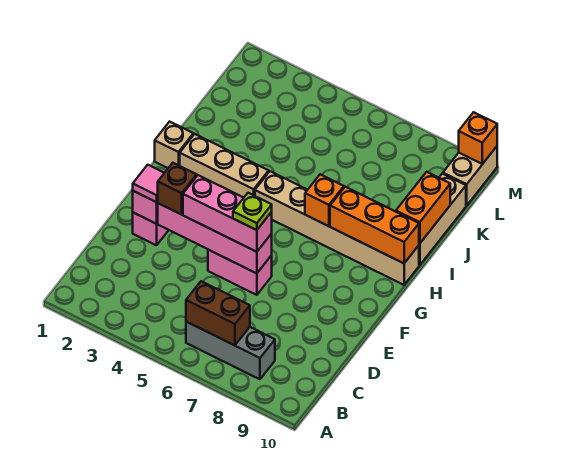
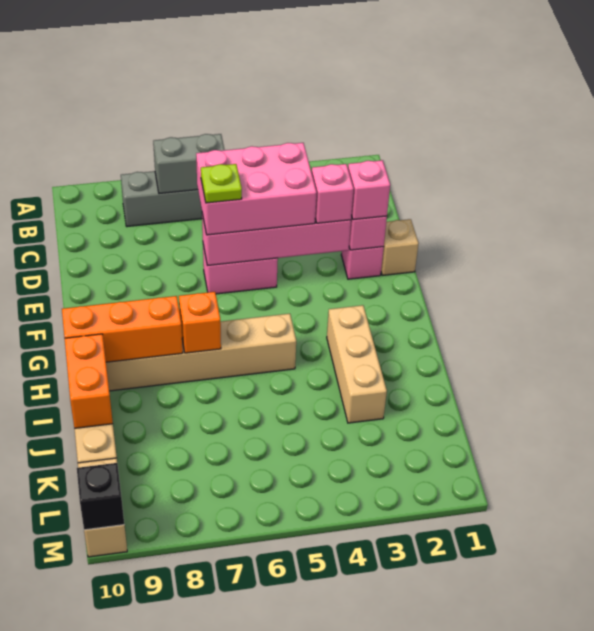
brown brick B6:B7 level 2 -> grey brick B6:B7 level 2
pink tile E2 level 3 -> pink brick E2 level 3
brown brick E3 level 3 -> pink brick E3 level 3
pink brick E4:E6 level 3 -> pink brick D4:E6 level 3
tan brick H1 level 1 -> tan brick E1 level 1
tan brick H2:H4 level 1 -> tan brick H3:J3 level 1
orange brick M10 level 2 -> black brick M10 level 2

